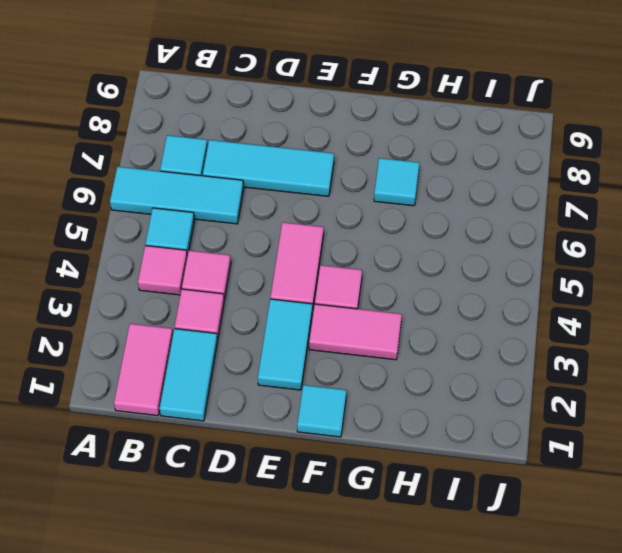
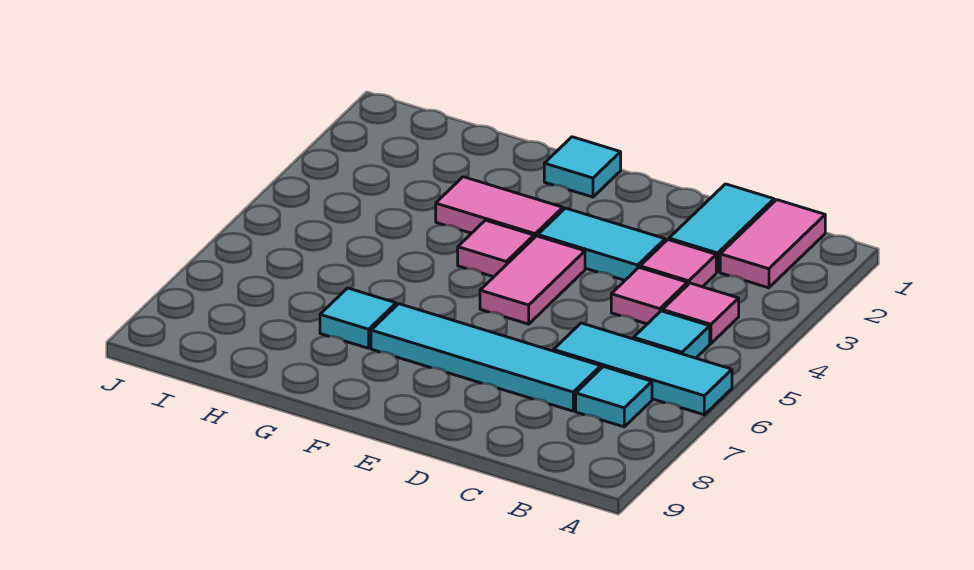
cyan tile C7:E7 level 1 -> cyan tile C7:F7 level 1
cyan tile E2:E3 level 1 -> cyan tile D3:E3 level 1

